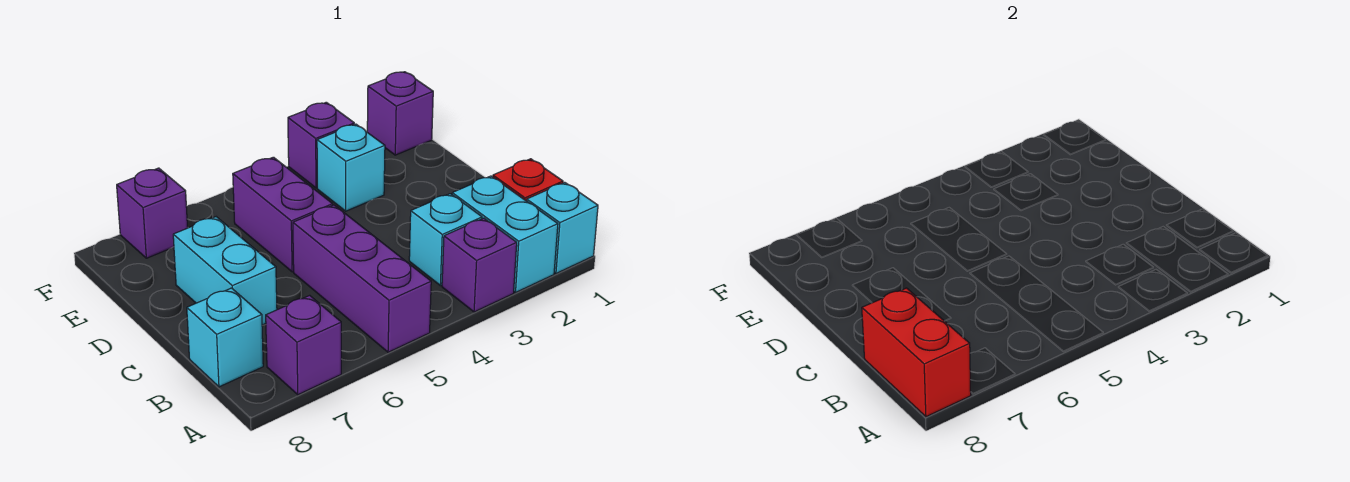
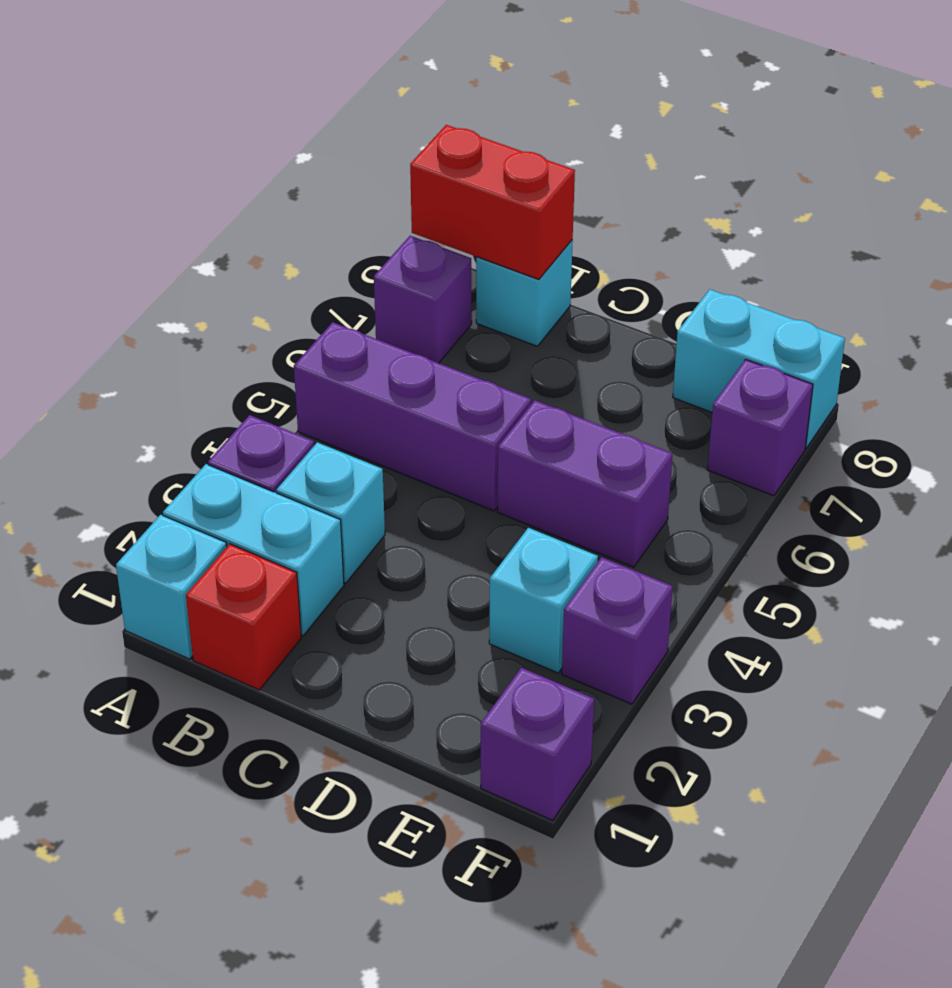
cyan brick C7:D7 level 1 -> cyan brick E8:F8 level 1

